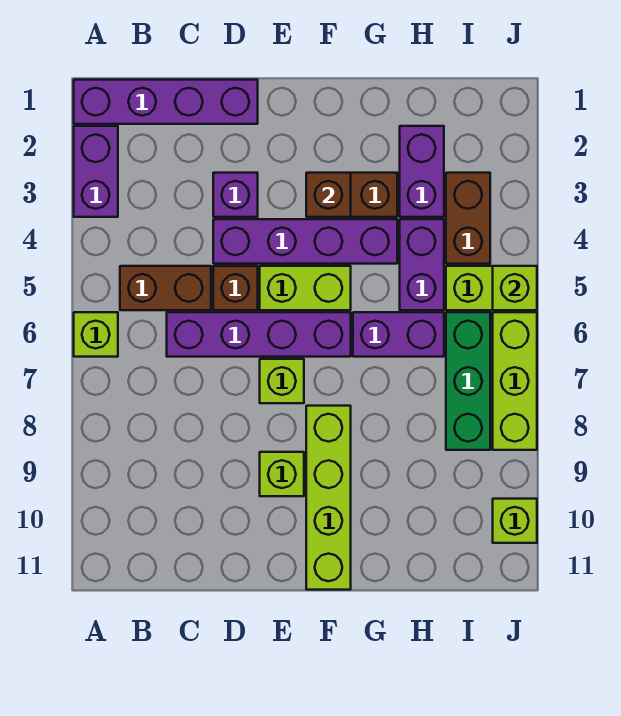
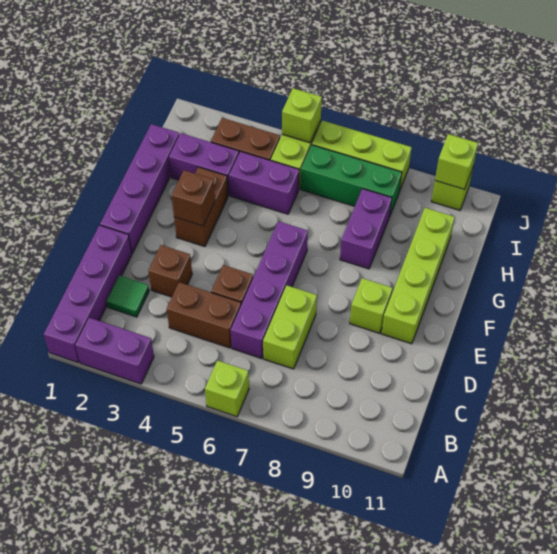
brown brick B5:C5 level 1 -> brown brick C4:C5 level 1
none -> green tile C2 level 1
purple brick D3 level 1 -> brown brick D3 level 1
purple brick D4:G4 level 1 -> purple brick E1:H1 level 1
lime brick E5:F5 level 1 -> lime brick C7:D7 level 1
lime brick E7 level 1 -> lime brick J10 level 2
lime brick F8:F11 level 1 -> lime brick E10:H10 level 1
purple brick G6:H6 level 1 -> purple brick G8:H8 level 1

